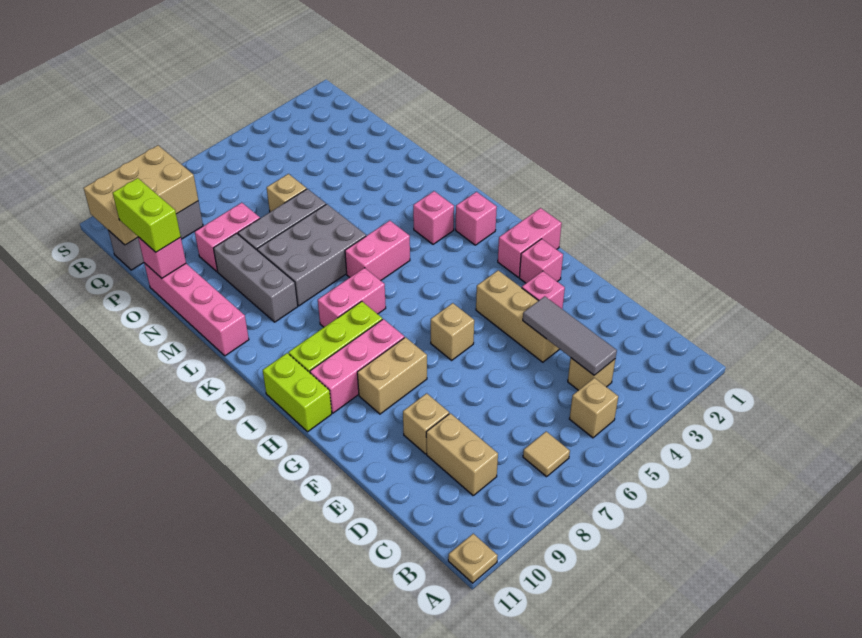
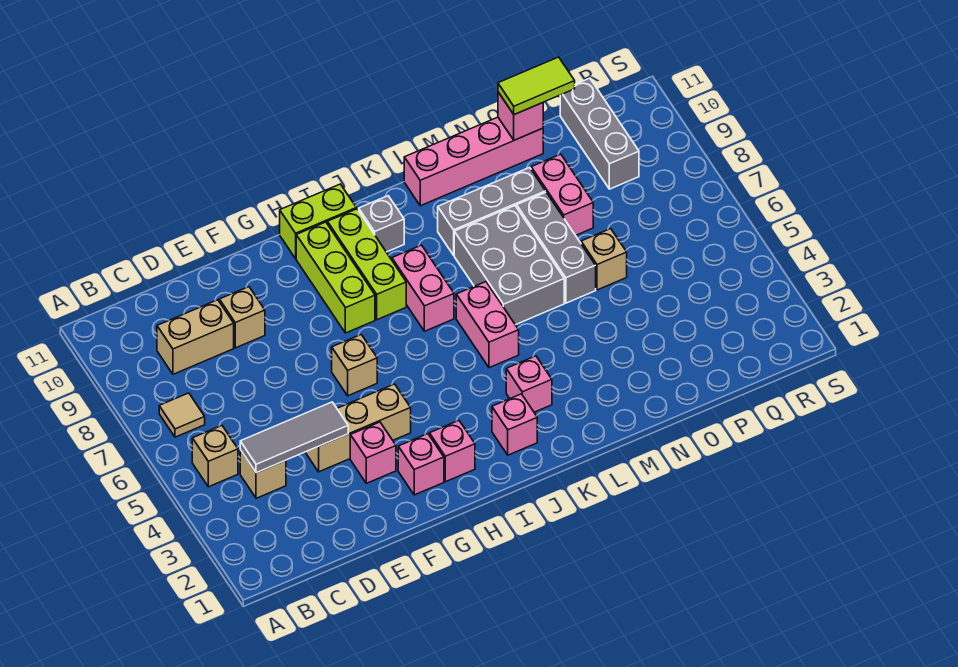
tan plate A11 level 1 -> none
tan brick G8:G9 level 1 -> none
pink brick H1:H2 level 1 -> pink brick H2 level 1
pink brick H8:H10 level 1 -> lime brick H8:H10 level 1
none -> grey brick J10 level 1
lime brick O11:P11 level 3 -> lime tile O11:P11 level 3
tan brick Q9:R11 level 2 -> none

